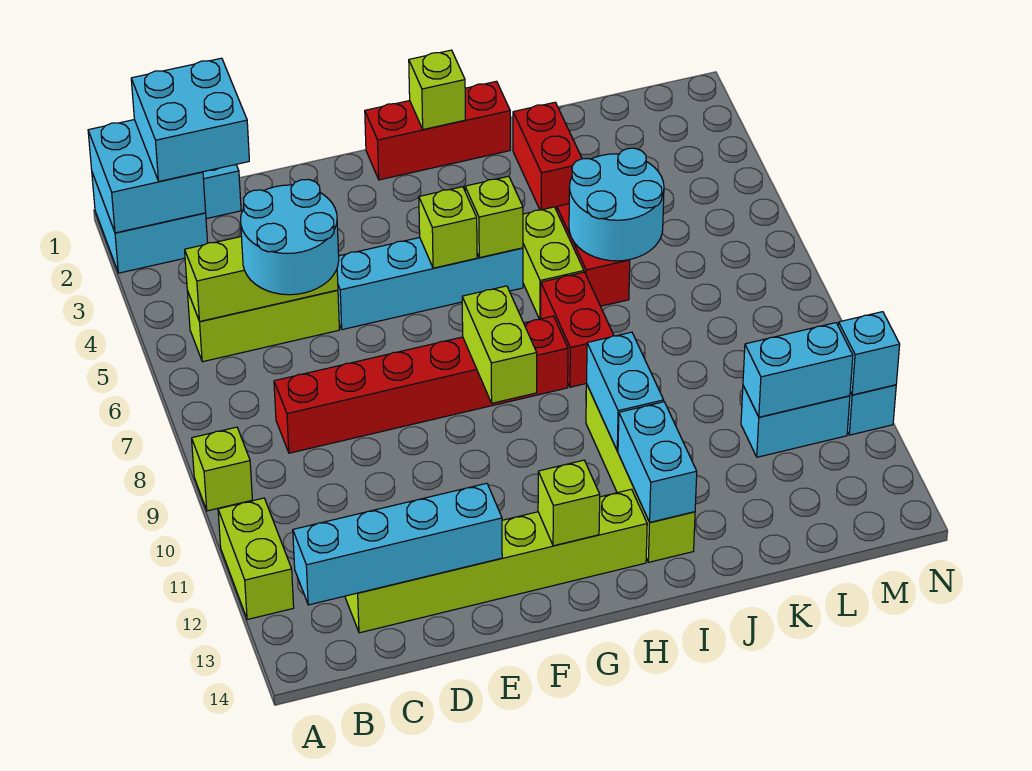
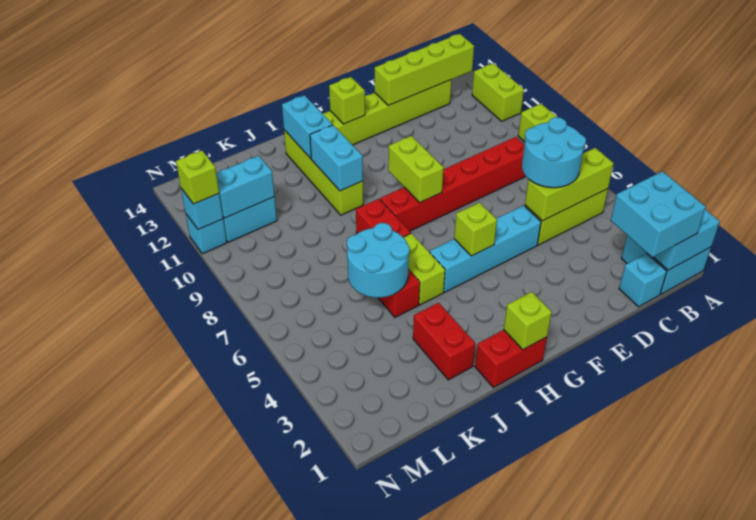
cyan brick B13:E13 level 2 -> lime brick B13:E13 level 2
red brick G1:I1 level 1 -> red brick H1:I1 level 1
lime brick H5 level 2 -> lime brick N11 level 3

